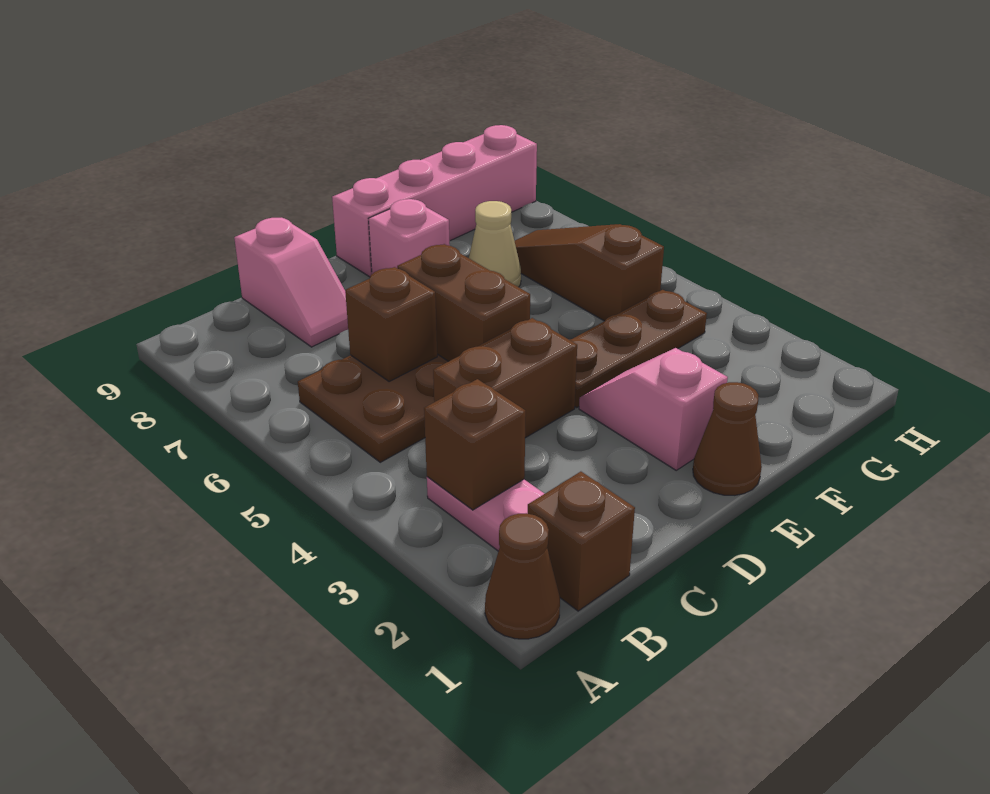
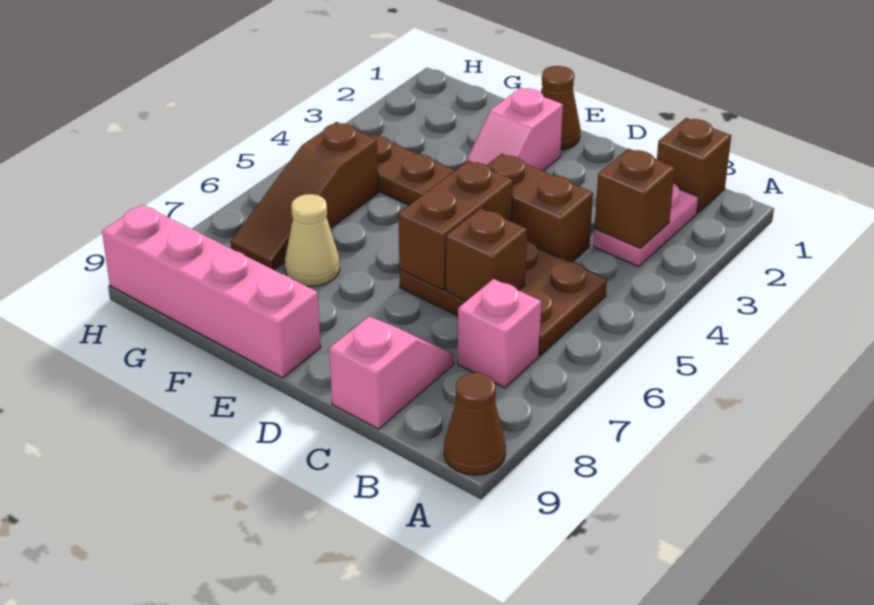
brown cone A1 level 1 -> brown cone A9 level 1
pink brick E8 level 1 -> pink brick B7 level 1

